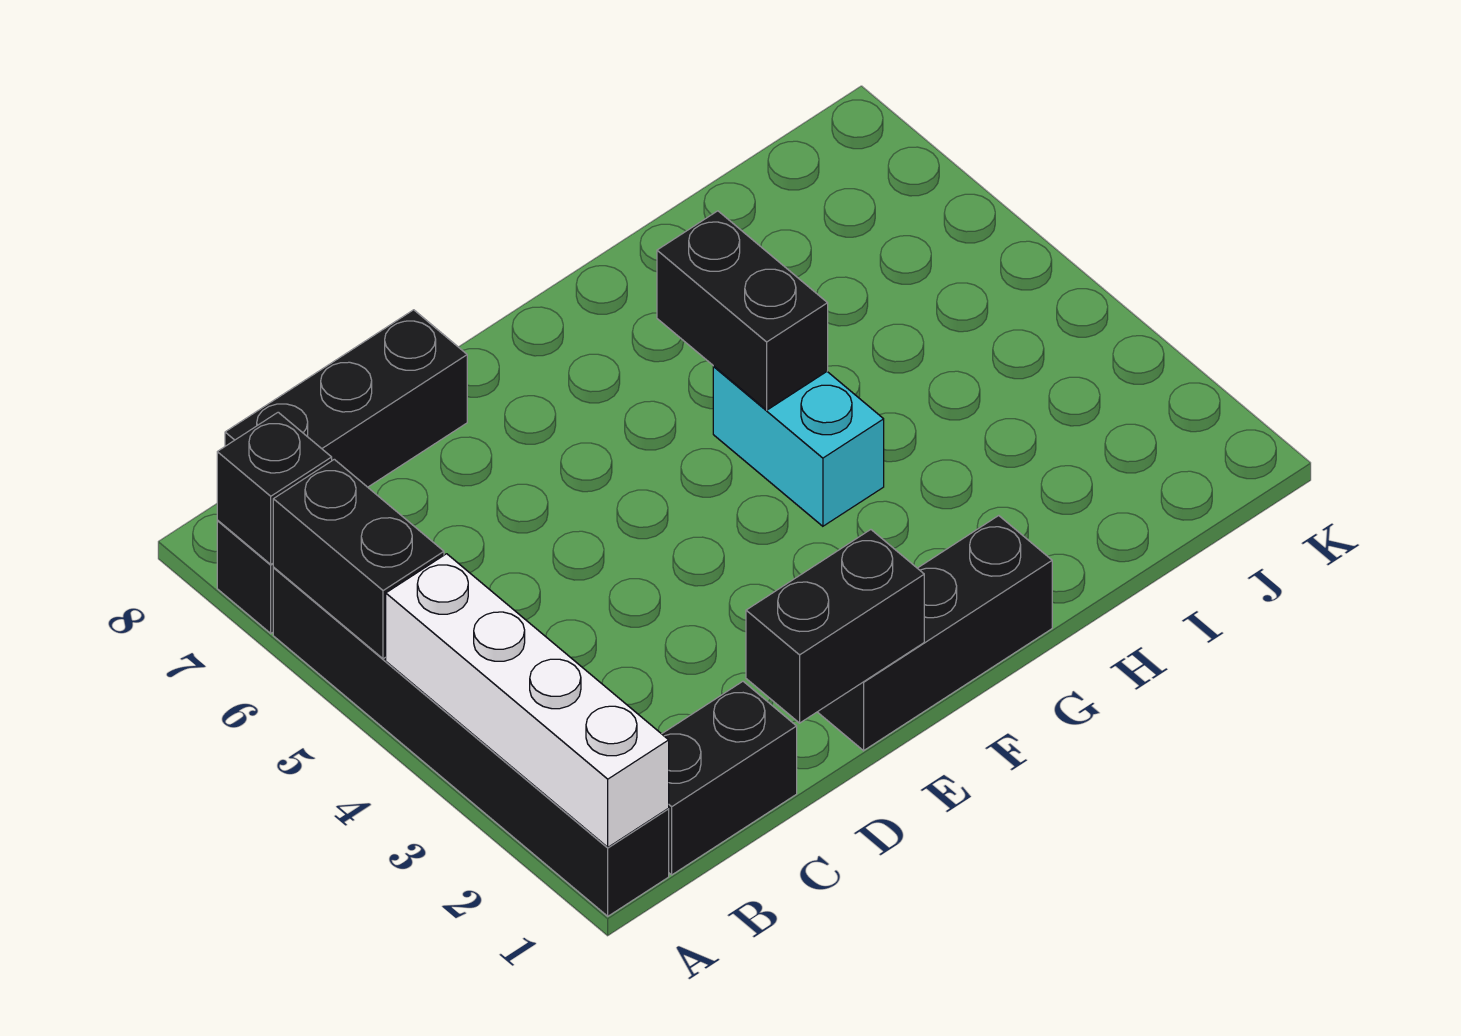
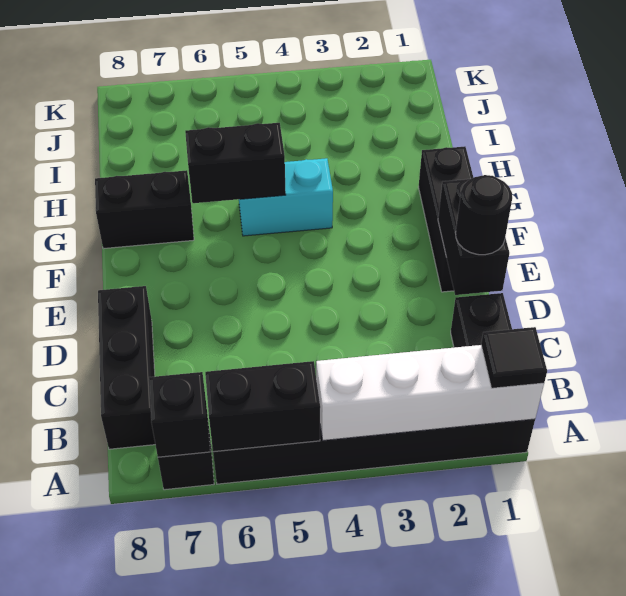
none -> black tile A1 level 3
none -> black round brick D1 level 3
none -> black brick G7:G8 level 1

